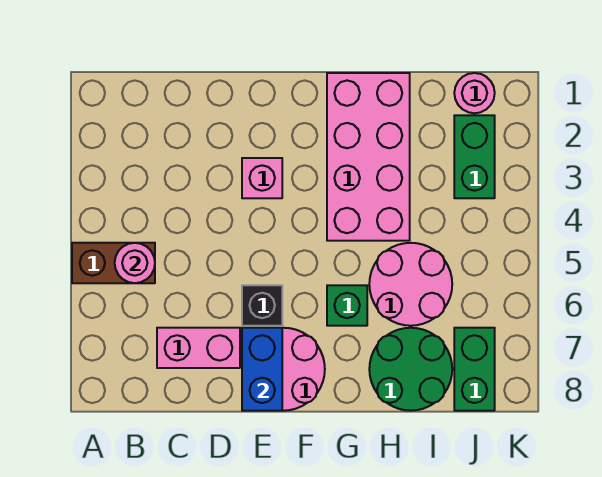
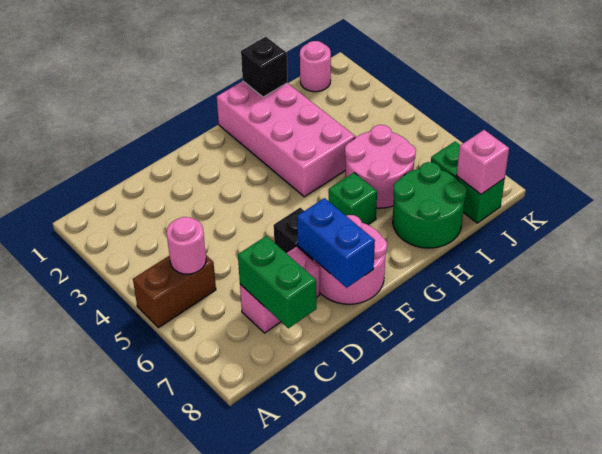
pink brick E3 level 1 -> pink brick J8 level 2
none -> black brick H1 level 2
green brick J2:J3 level 1 -> green brick C7:C8 level 2

